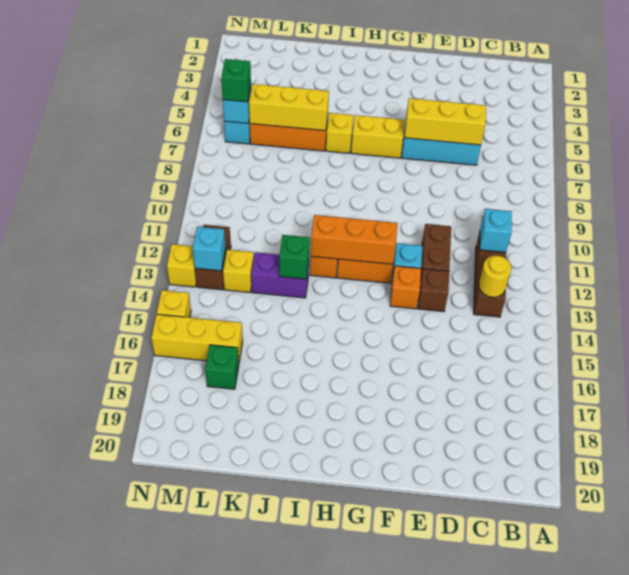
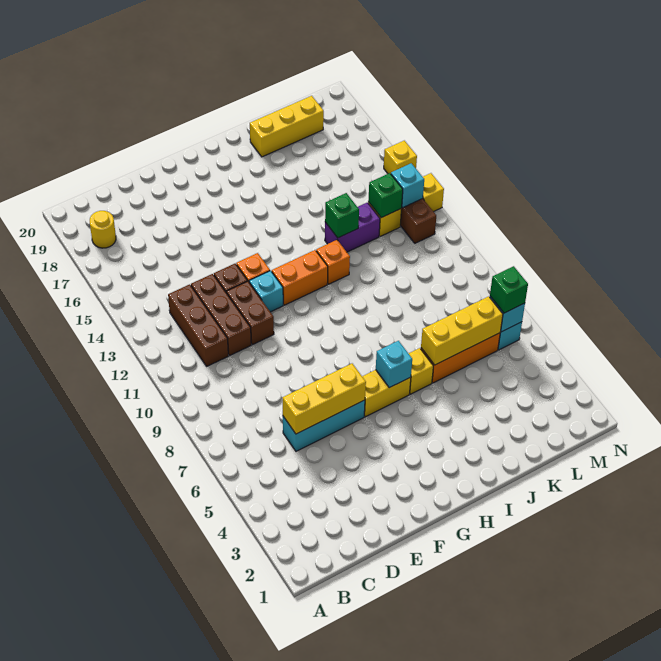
cyan brick C11 level 2 -> cyan brick H6 level 2
yellow round brick C13 level 2 -> yellow round brick B18 level 1
none -> brown brick D11:D13 level 1
orange brick G12:I12 level 2 -> none
yellow brick L16:N16 level 1 -> yellow brick J19:L19 level 1
green brick L17 level 1 -> green brick L13 level 2

